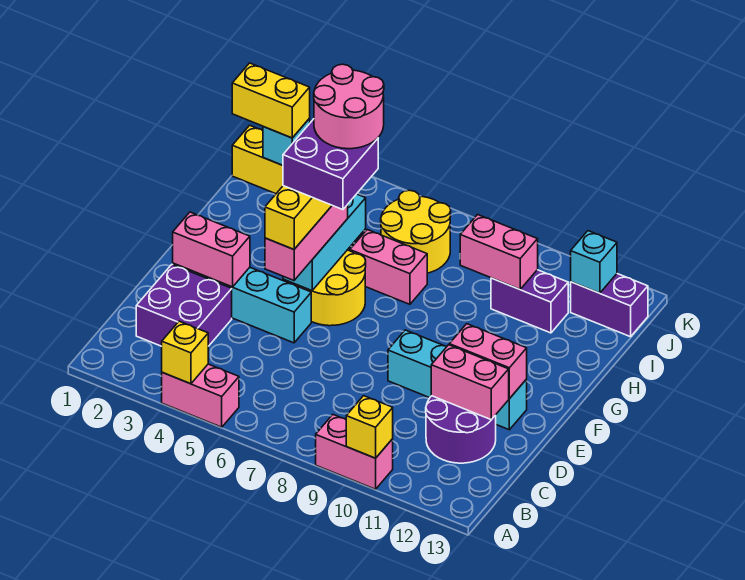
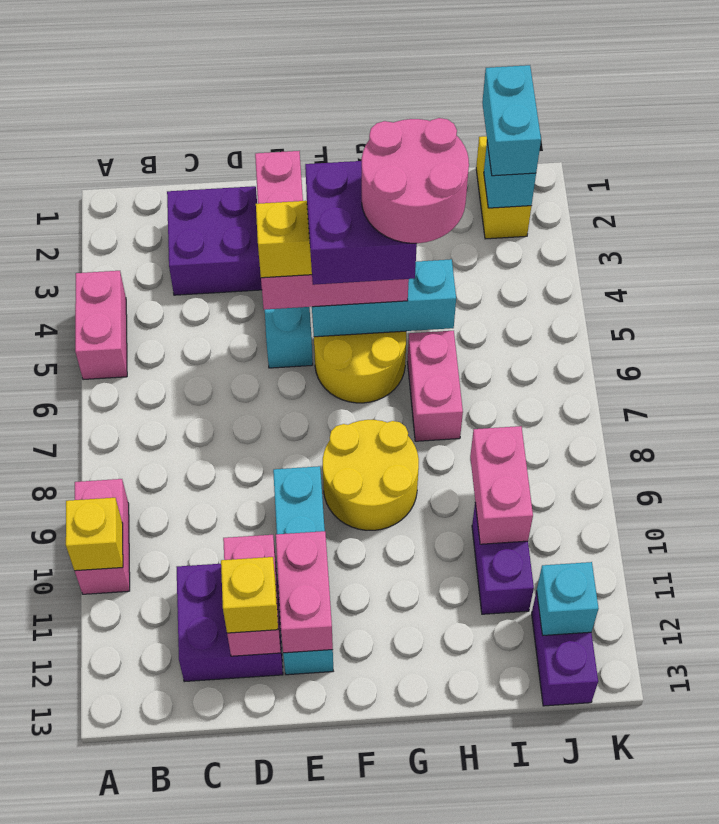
yellow brick A4 level 2 -> yellow brick D12 level 3
purple round brick C11:D12 level 1 -> purple brick C11:D12 level 1
yellow round brick I6:J7 level 1 -> yellow round brick F8:G9 level 1
yellow brick J1:J2 level 3 -> cyan brick J1:J2 level 3

